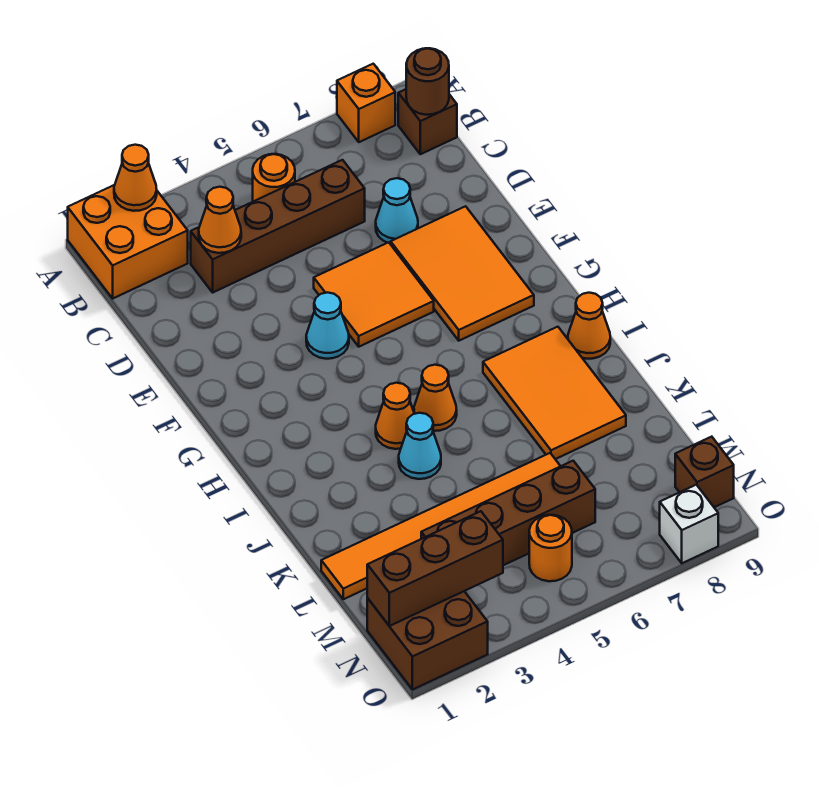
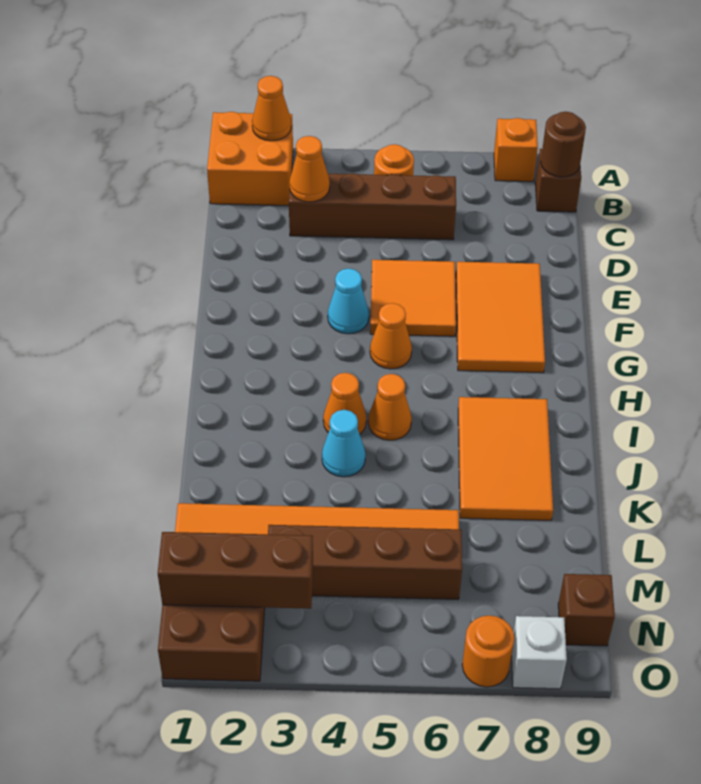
cyan cone D7 level 1 -> none
orange cone I9 level 1 -> orange cone G5 level 1
orange round brick N5 level 1 -> orange round brick O7 level 1

